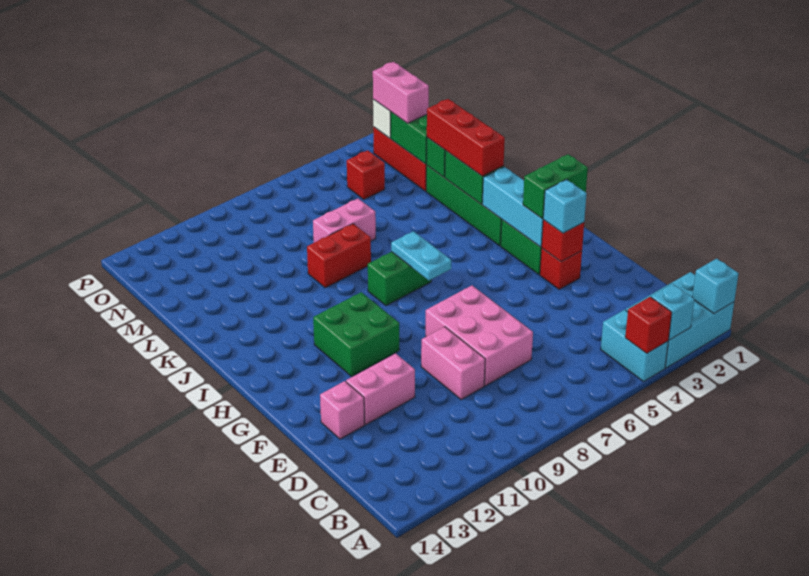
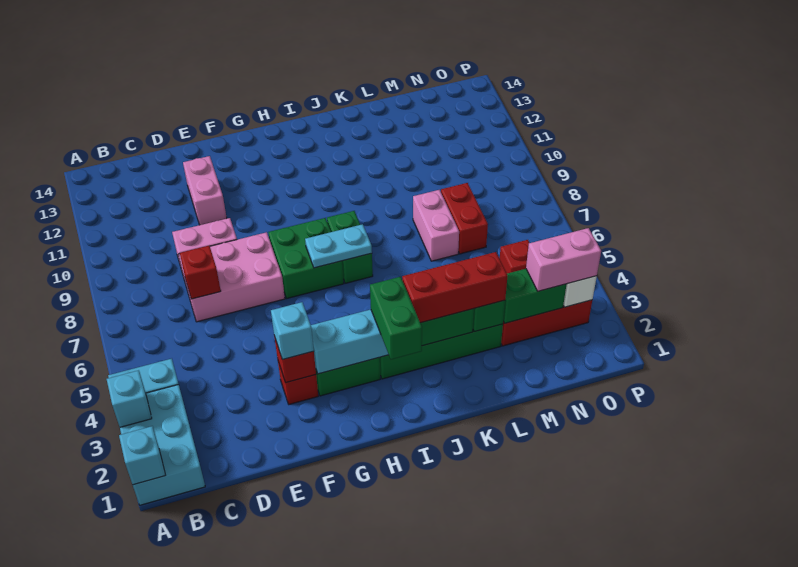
red brick A4 level 2 -> red brick D7 level 2
pink brick E13 level 1 -> none
green brick G2:G3 level 3 -> green brick I2:I3 level 3
green brick G10:H11 level 1 -> green brick G7:H8 level 1
red brick K8:K9 level 1 -> red brick M7:M8 level 1

